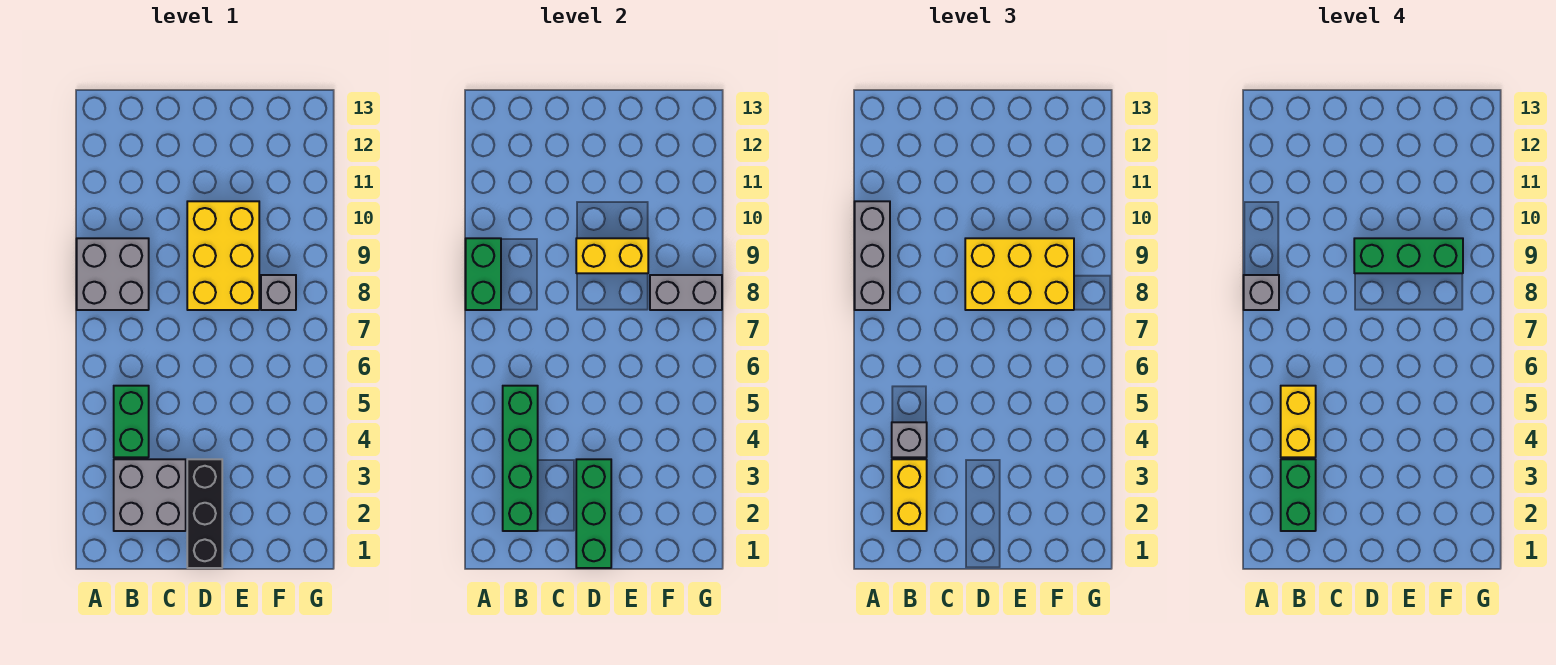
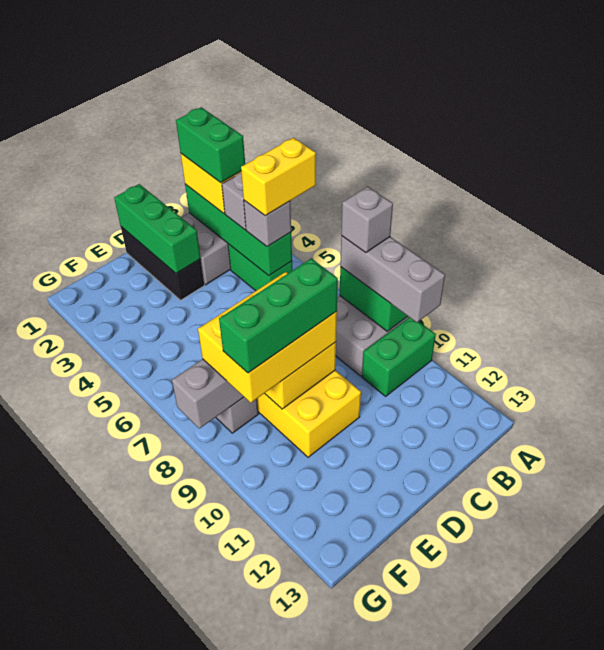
none -> green brick A10:B10 level 1
yellow brick B4:B5 level 4 -> yellow brick A5:B5 level 4
none -> grey brick B5 level 3

